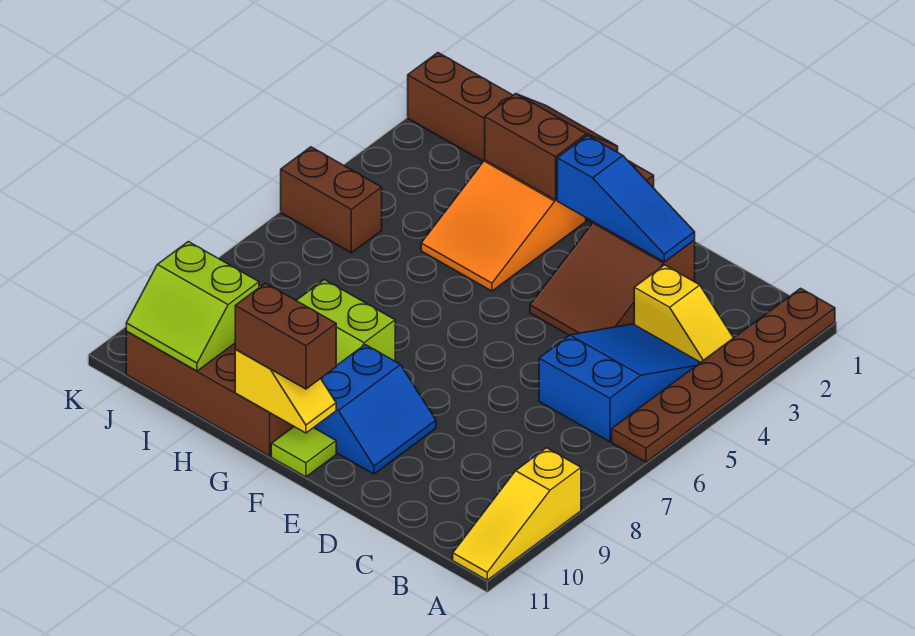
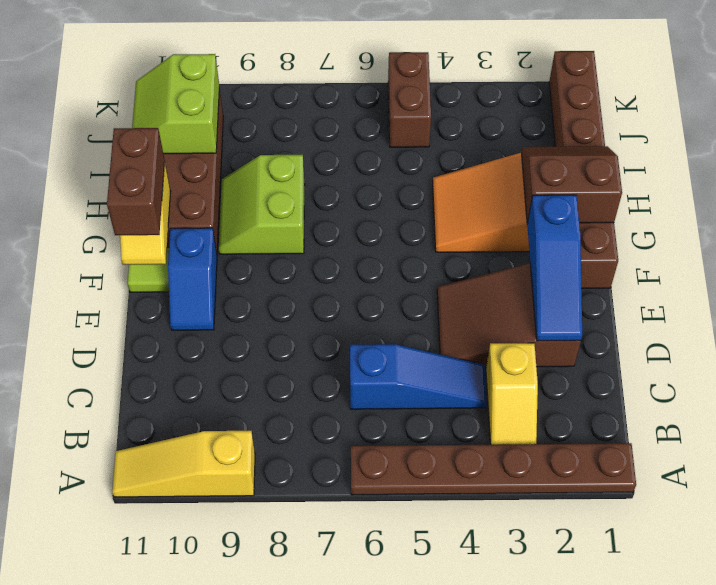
blue slope B4:C6 level 1 top 6 -> blue slope C4:C6 level 1 top 6
blue slope E9:F10 level 1 top F -> blue slope E10:F10 level 1 top F
brown slope G1:H2 level 2 top 2 -> brown slope G1:H2 level 2 top G

